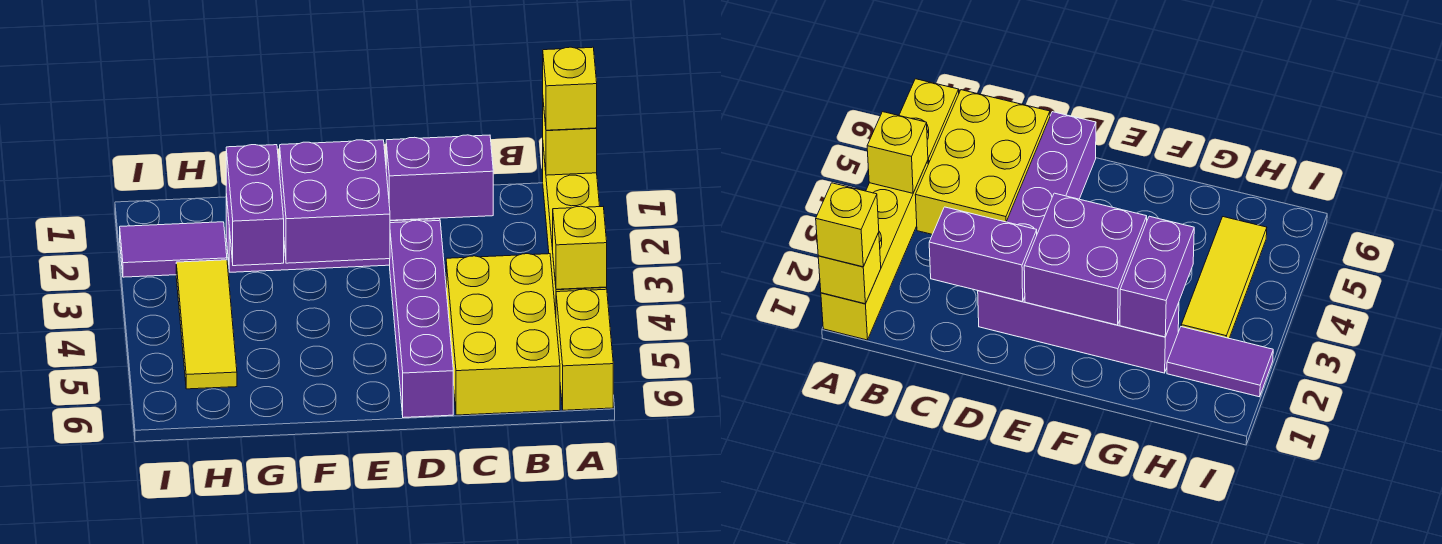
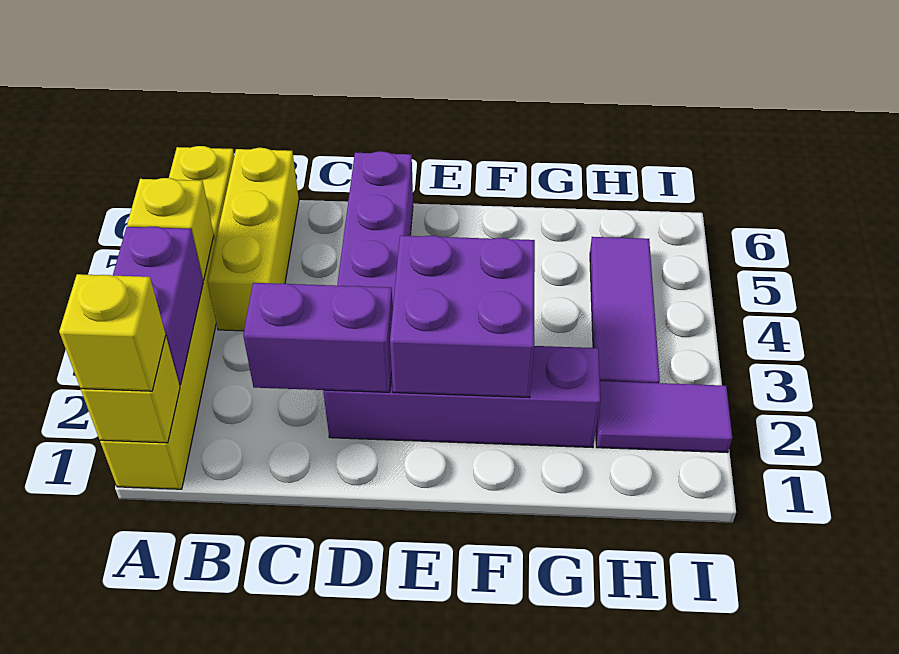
yellow brick B4:C6 level 1 -> yellow brick B4:B6 level 1
purple brick G2:G3 level 2 -> purple brick A2:A3 level 2
yellow tile H3:H5 level 1 -> purple tile H3:H5 level 1

